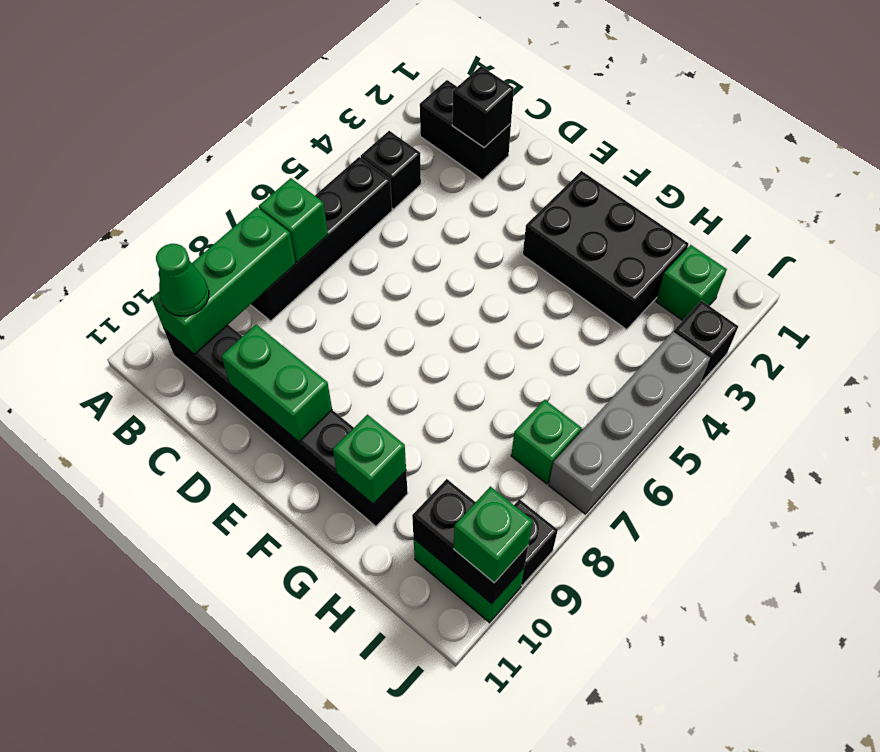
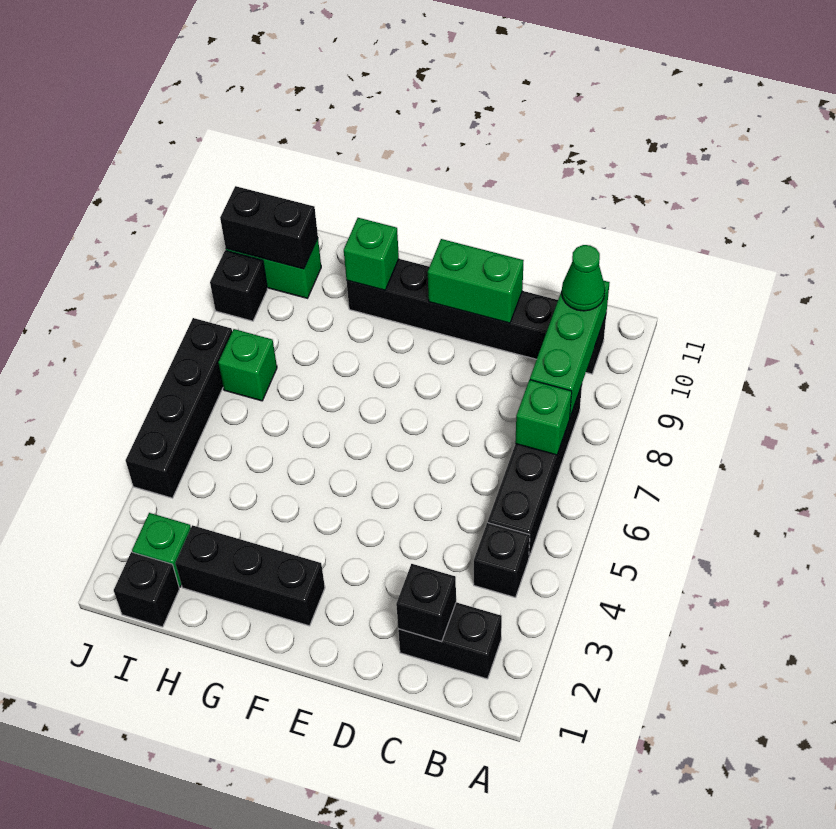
black brick F2:H3 level 1 -> black brick F2:H2 level 1
black brick J3 level 1 -> black brick I1 level 1
grey brick J4:J7 level 1 -> black brick J4:J7 level 1
green brick J10 level 3 -> none

